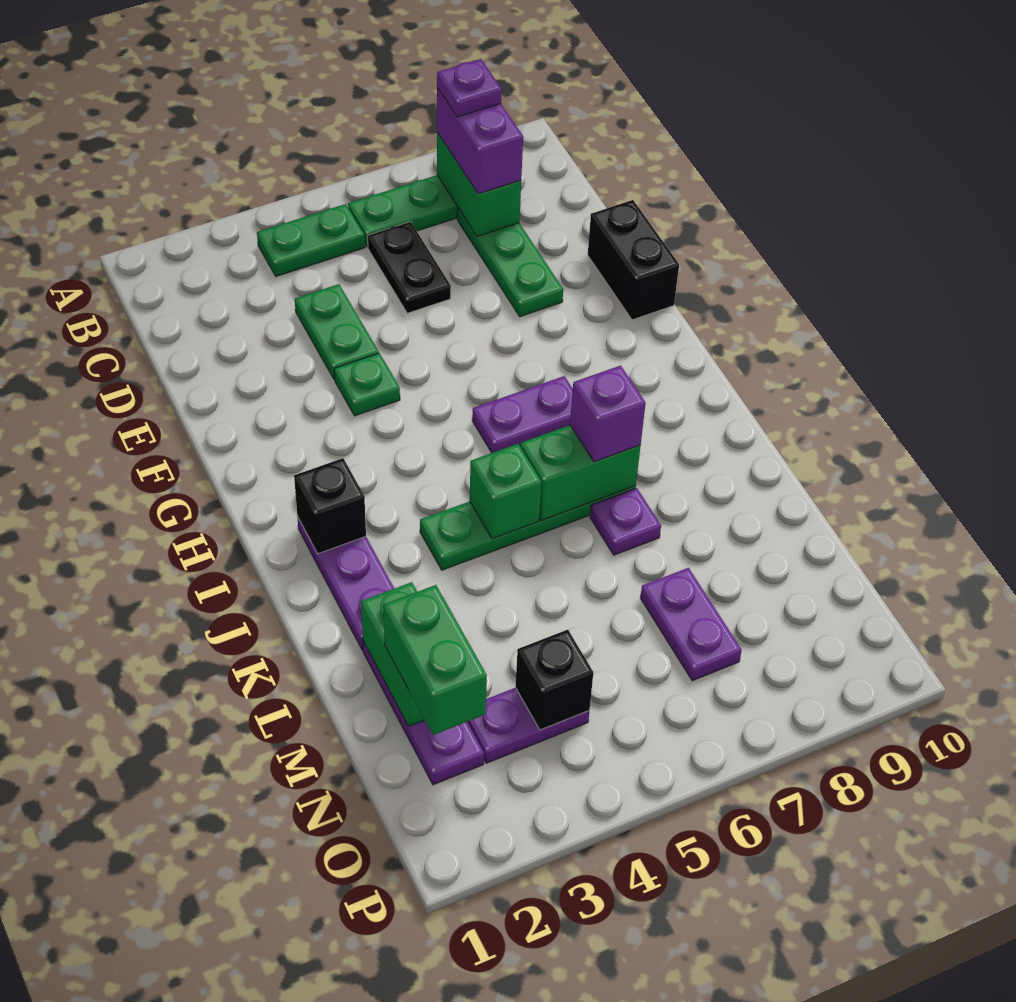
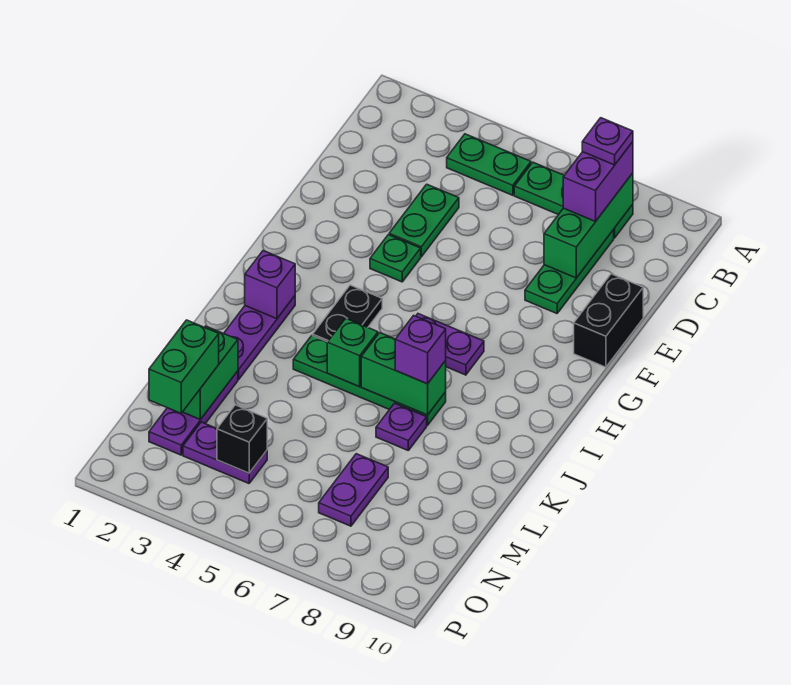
green brick B8:C8 level 2 -> green brick B8:D8 level 2
black plate C6:D6 level 1 -> black plate H4:I4 level 1
black brick I2 level 2 -> purple brick I2 level 2

